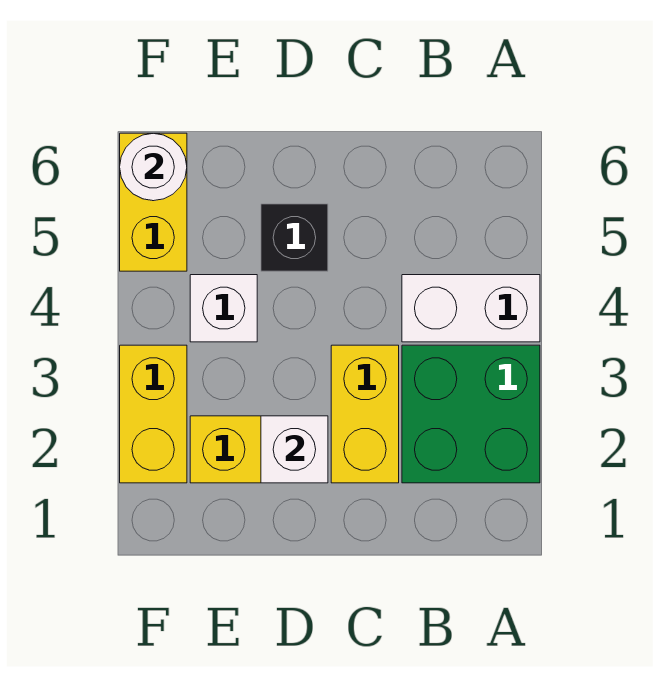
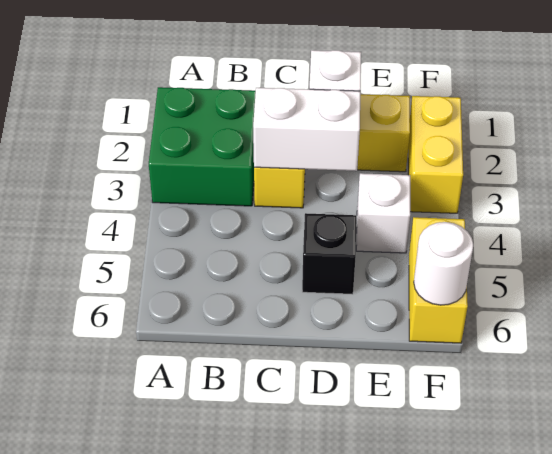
white brick A4:B4 level 1 -> white brick C3:D3 level 2

